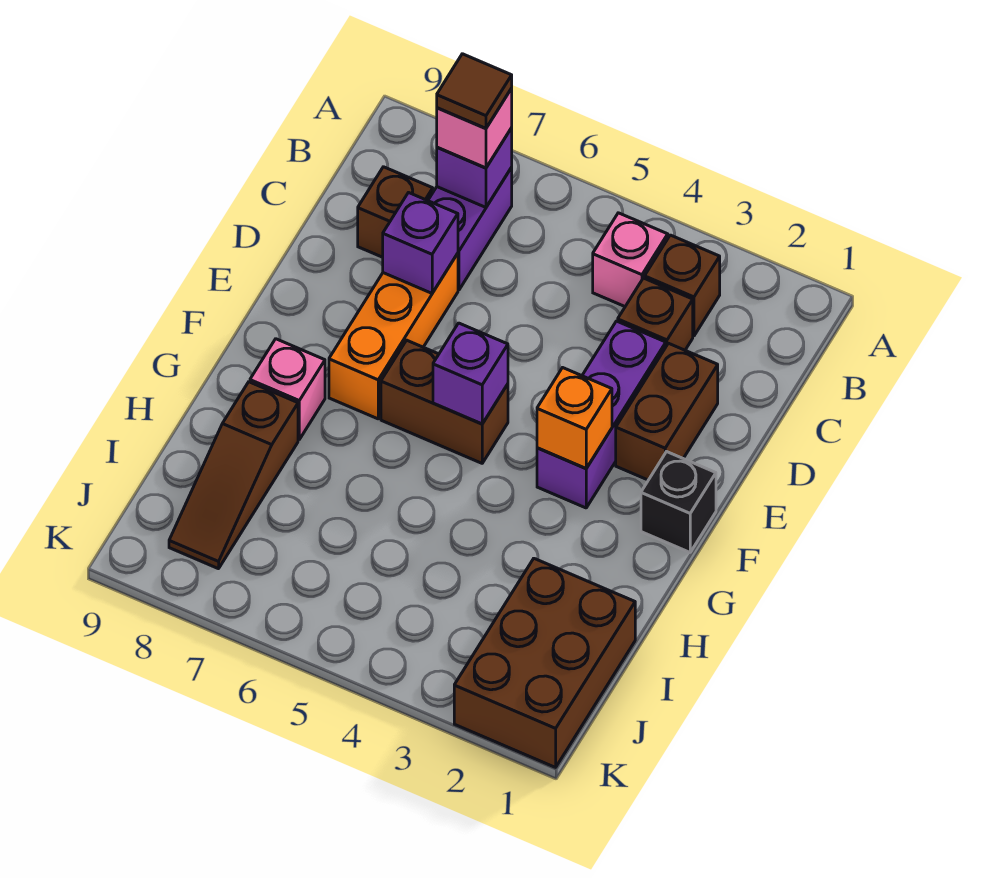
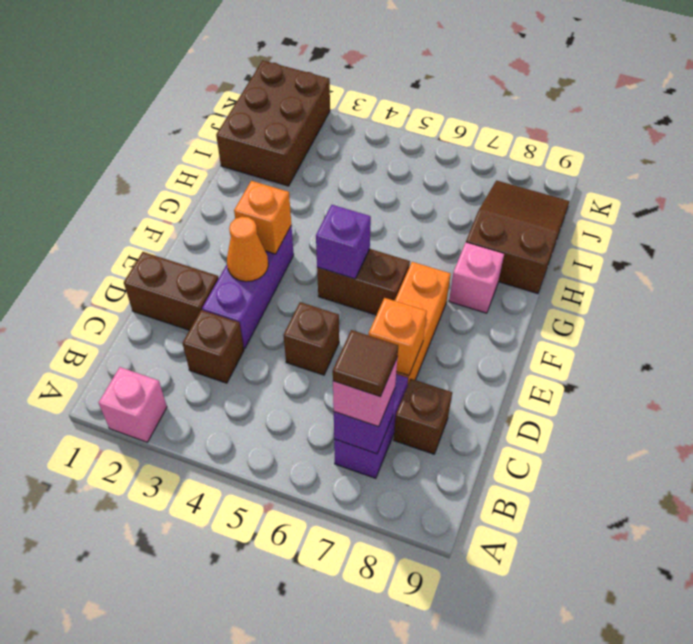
brown brick B3 level 1 -> brown brick D5 level 1
pink brick B4 level 1 -> pink brick A2 level 1
brown brick D2:E2 level 1 -> brown brick D1:D2 level 1
purple brick D7 level 2 -> orange brick D7 level 2
none -> orange cone E3 level 2
black brick F1 level 1 -> none
brown slope H8:J8 level 1 top H -> brown slope H8:J9 level 1 top H

